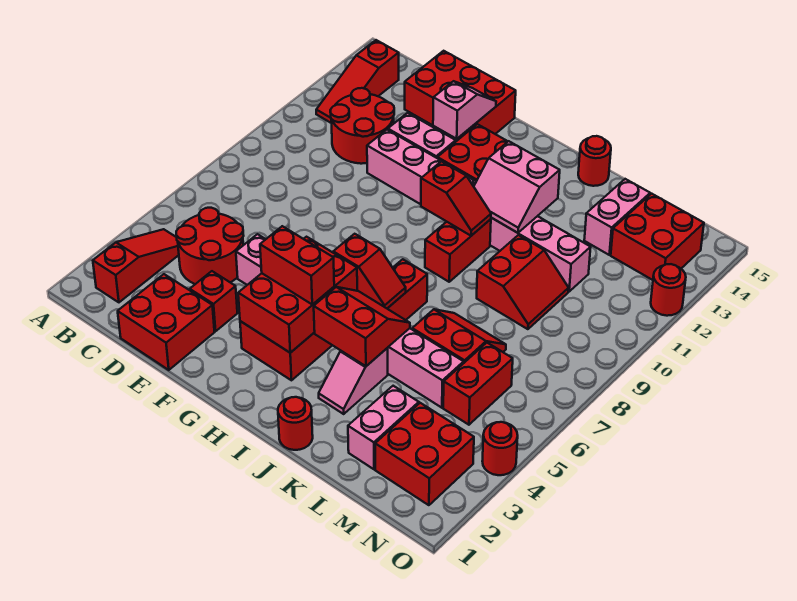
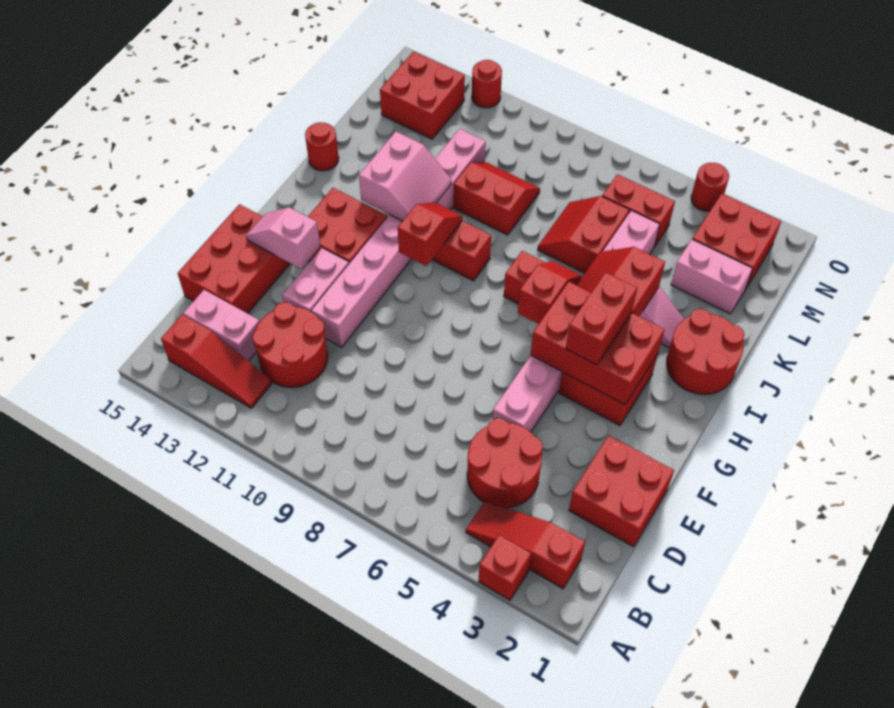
red brick E3 level 1 -> red brick A3 level 1
red round brick J1 level 1 -> red round brick I1:J2 level 1
pink brick L13:L14 level 1 -> pink brick C13:C14 level 1

